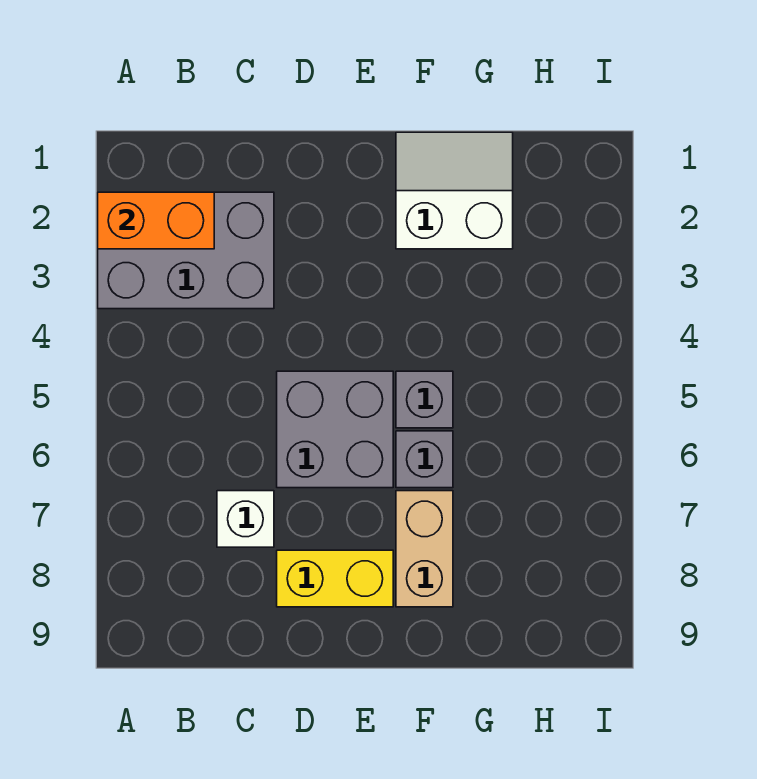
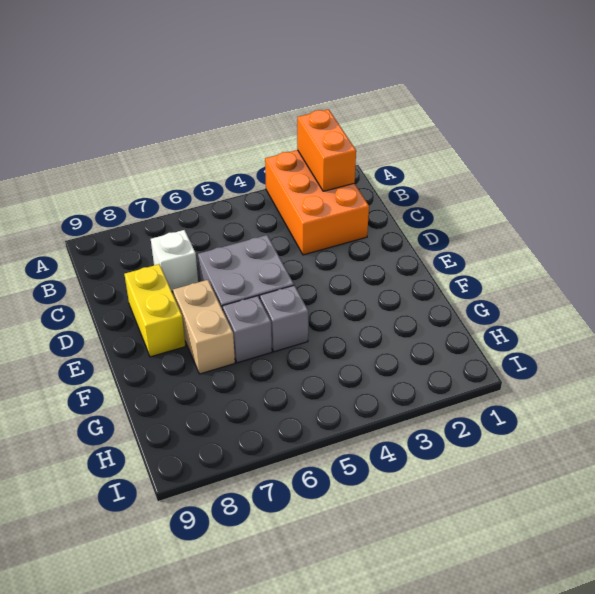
grey brick A2:C3 level 1 -> orange brick A2:C3 level 1
white slope F1:G2 level 1 top 2 -> none
tan brick F7:F8 level 1 -> tan brick E7:F7 level 1

